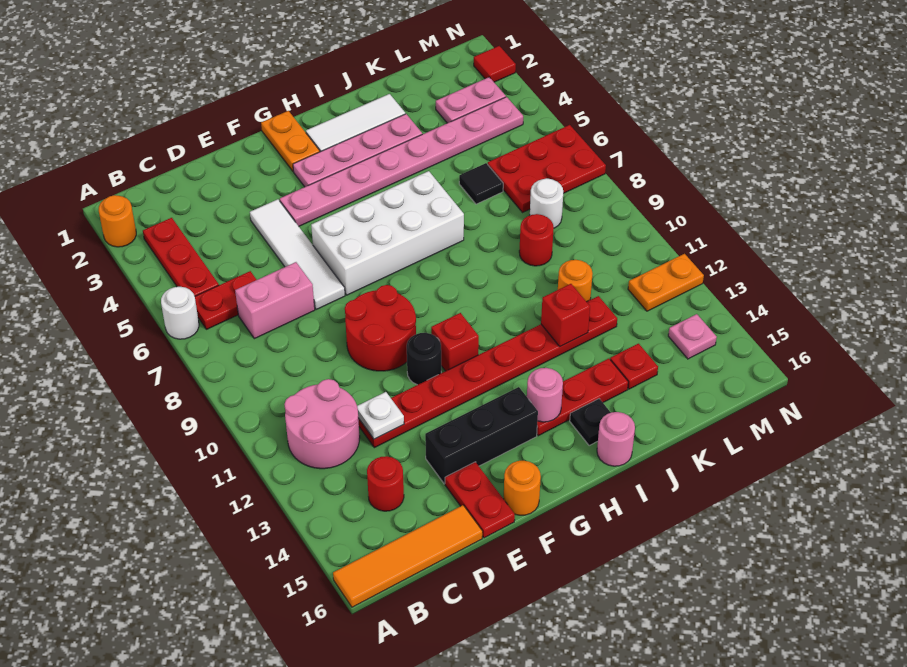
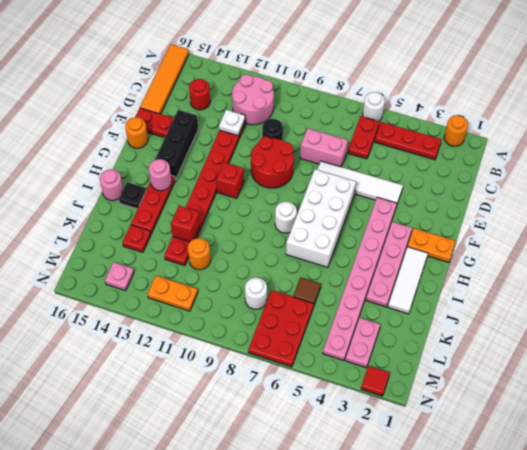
pink brick C7:D7 level 1 -> pink brick D7:D8 level 1
black round brick F11 level 1 -> black round brick D10 level 1
none -> white round brick H8 level 1
black tile K6 level 1 -> brown tile K6 level 1
red round brick K9 level 1 -> none
orange plate M12:N12 level 1 -> orange plate M11:M12 level 1

